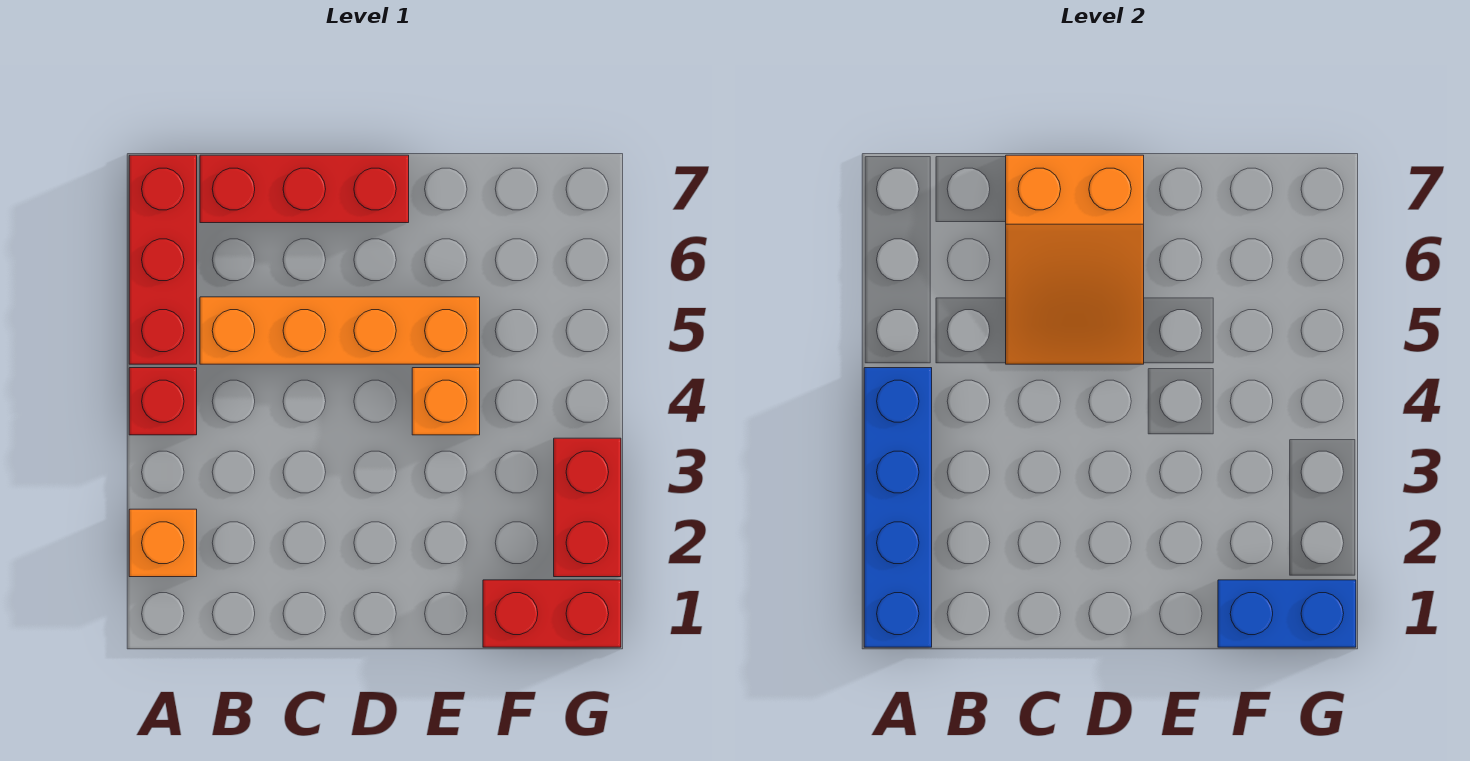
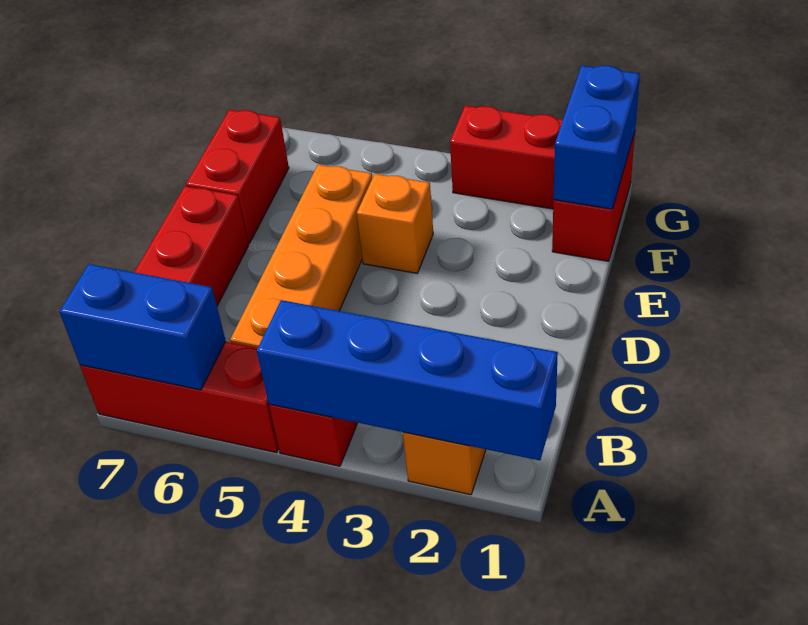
none -> blue brick A6:A7 level 2
orange slope C5:D7 level 2 top 7 -> none
none -> red brick E7:F7 level 1

